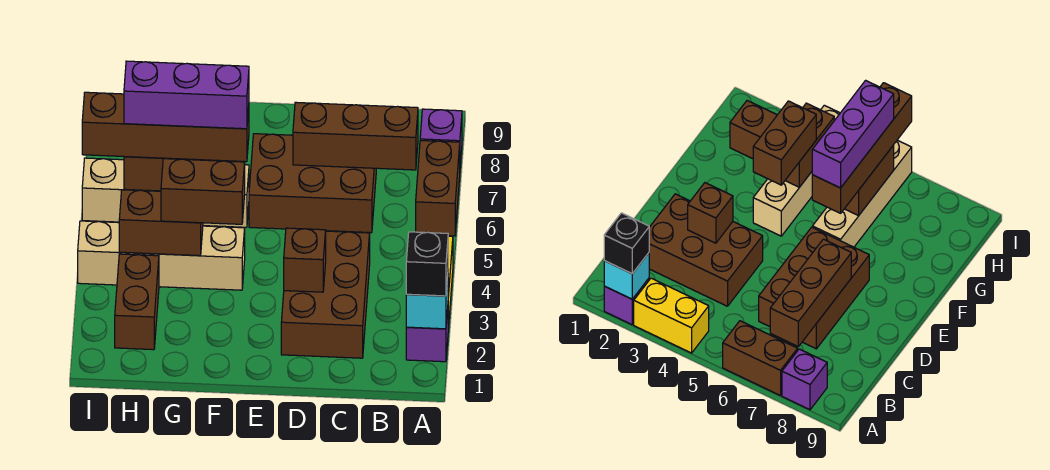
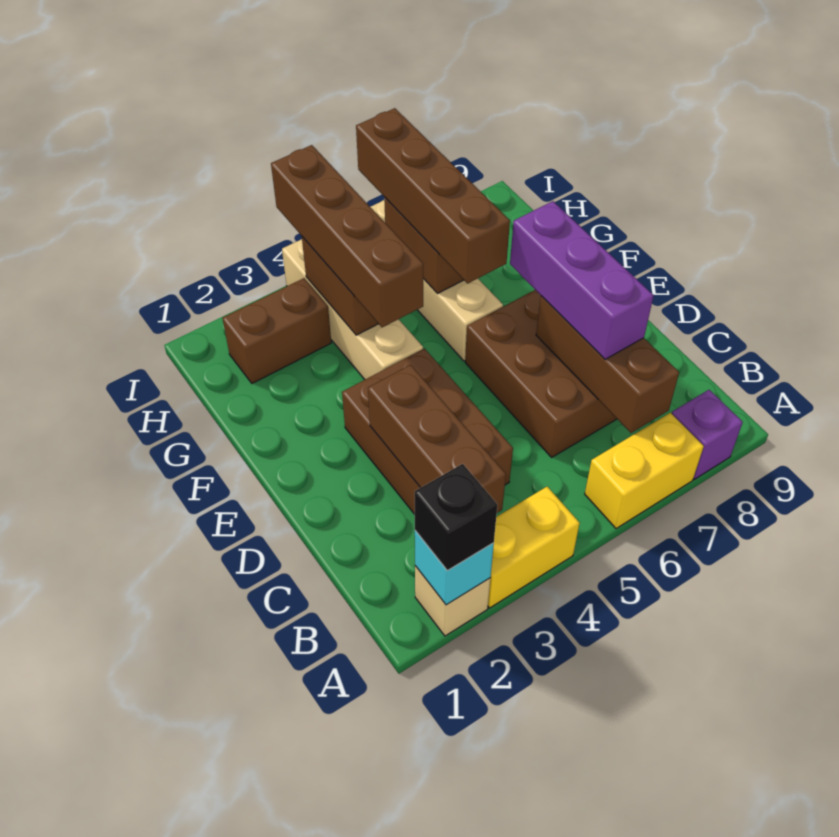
purple brick A2 level 1 -> tan brick A2 level 1
brown brick A6:A7 level 1 -> yellow brick A6:A7 level 1
brown brick C2:D4 level 1 -> brown brick C3:E4 level 1
brown brick D3 level 2 -> brown brick B3:D3 level 2
brown brick F4:G4 level 3 -> brown brick F4:I4 level 3
purple brick F6:H6 level 4 -> purple brick C7:E7 level 3

